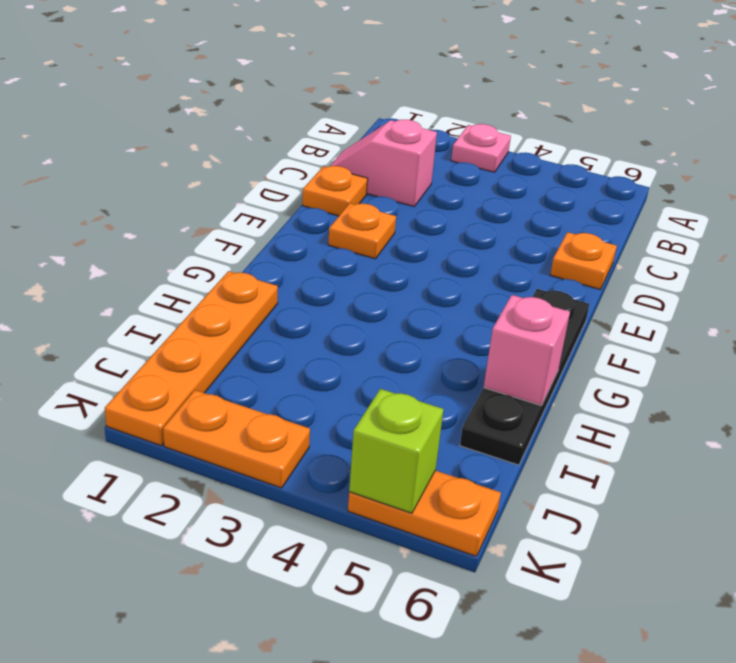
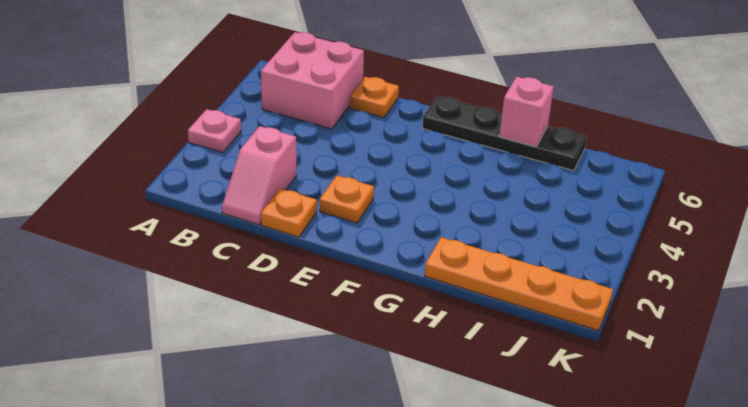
none -> pink brick B5:C6 level 1
orange plate K2:K3 level 1 -> none
orange plate K5:K6 level 1 -> none
lime brick K5 level 2 -> none

